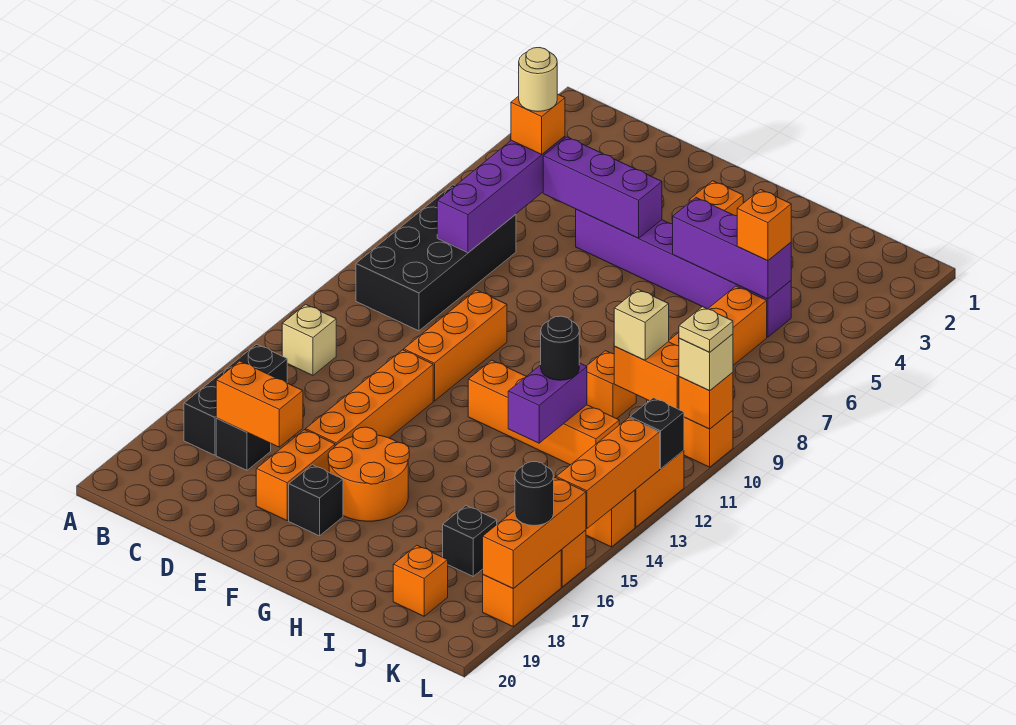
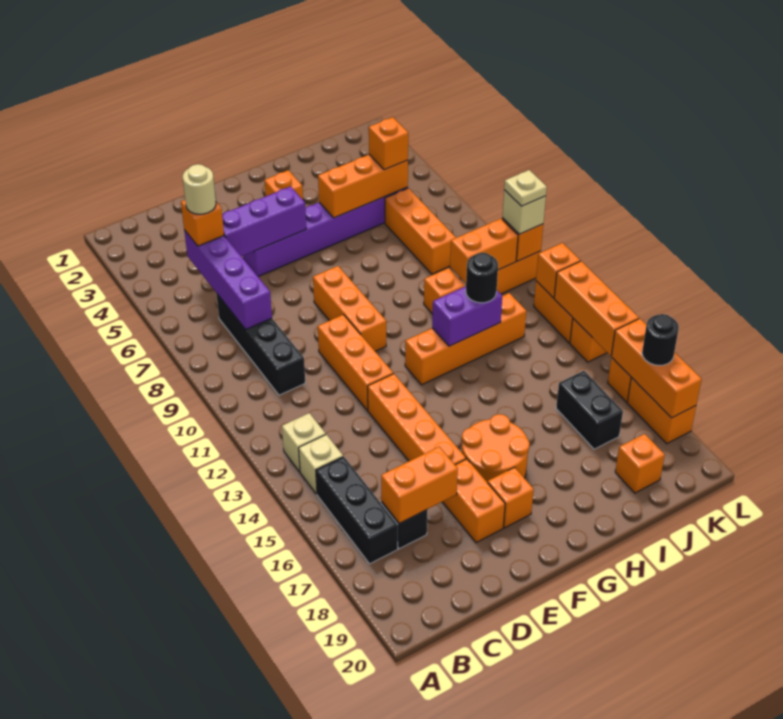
black brick B7:C10 level 1 -> black brick C7:C10 level 1
none -> orange brick F8:F10 level 1
black brick F18 level 1 -> orange brick F18 level 1
purple brick H5:J5 level 2 -> orange brick H5:J5 level 2
purple brick I12:I13 level 2 -> purple brick H12:I12 level 2
tan brick J10 level 3 -> tan brick B14 level 1
black brick J17 level 1 -> black brick J16:J17 level 1
black brick L12 level 2 -> orange brick L12 level 2

